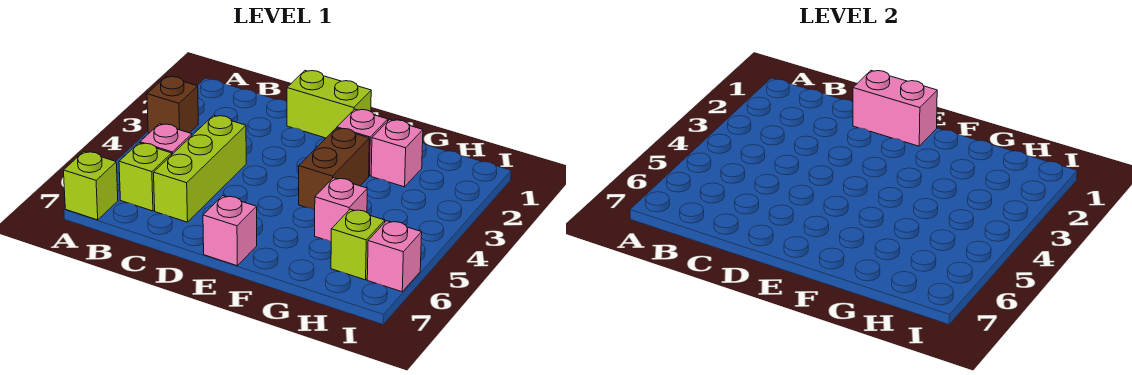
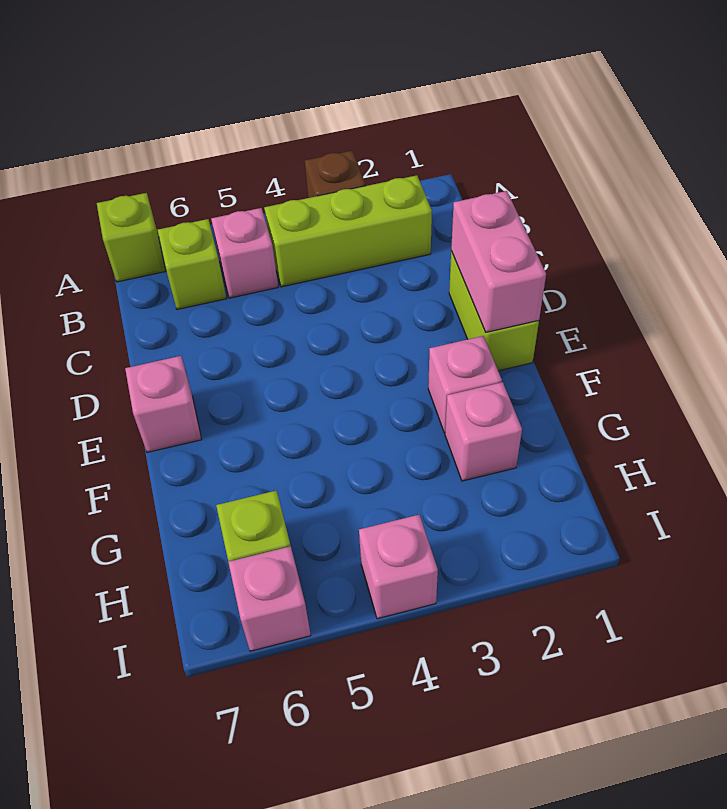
lime brick C4:C6 level 1 -> lime brick B2:B4 level 1
brown brick F3:F4 level 1 -> none
pink brick G5 level 1 -> pink brick I4 level 1

